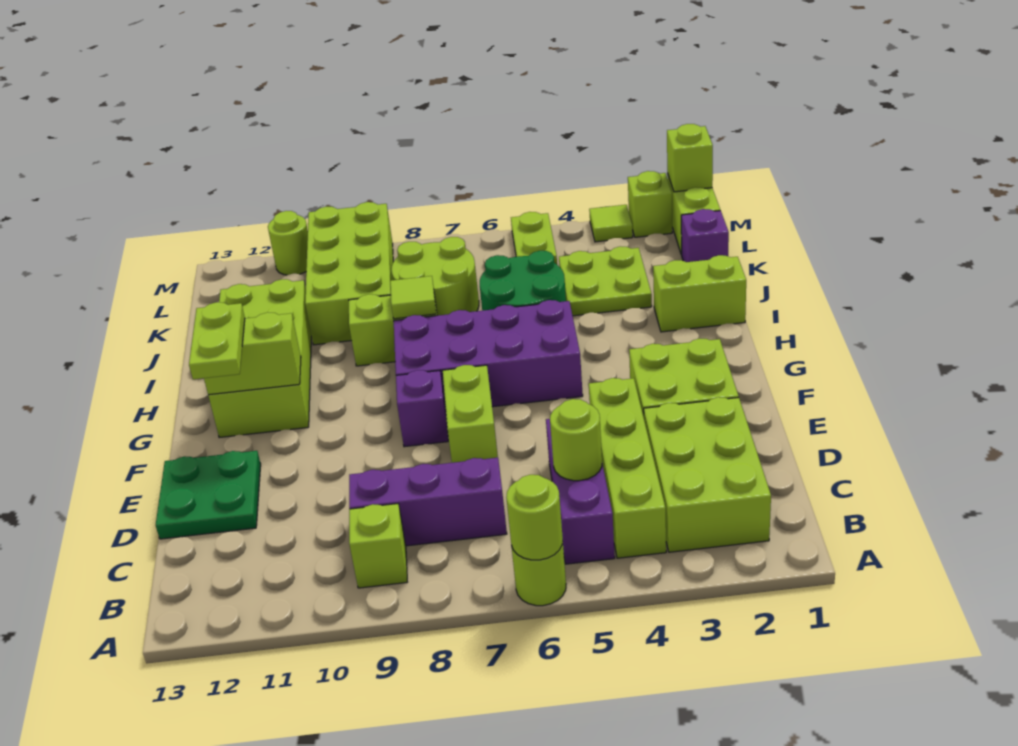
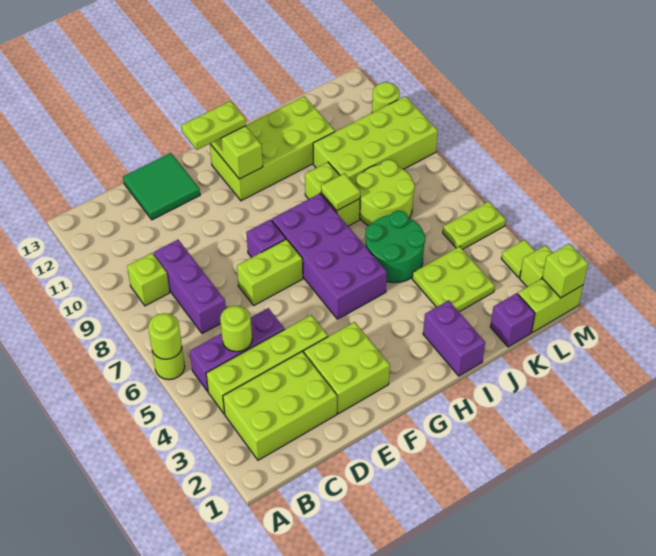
green plate D12:E13 level 1 -> green tile D12:E13 level 1
lime brick I1:I2 level 1 -> purple brick I1:I2 level 1

